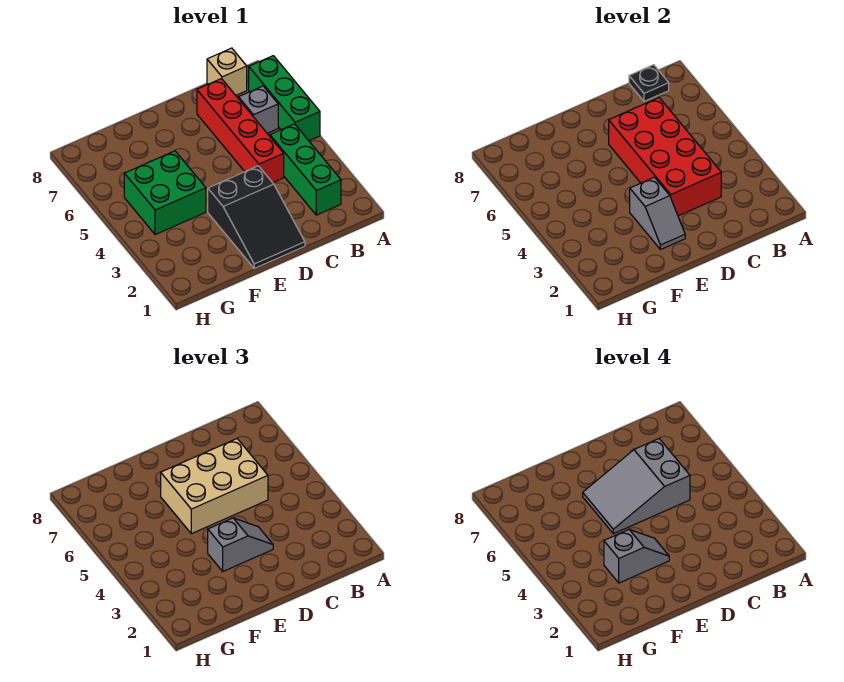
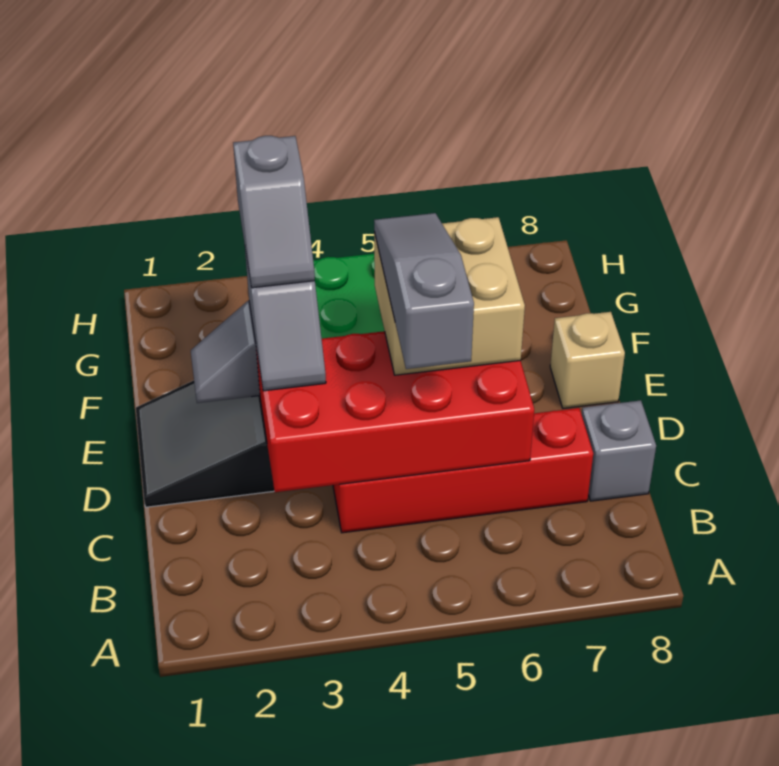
green brick A5:A7 level 1 -> none
green brick B2:B4 level 1 -> none
grey brick B6 level 1 -> grey brick C8 level 1
tan brick B8 level 1 -> tan brick E8 level 1
black plate B8 level 2 -> none
tan brick C5:E6 level 3 -> tan brick D5:E6 level 3
grey slope C5:E6 level 4 top C -> grey slope C5:E5 level 4 top C

